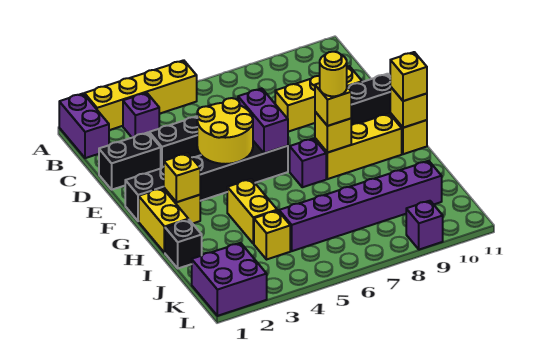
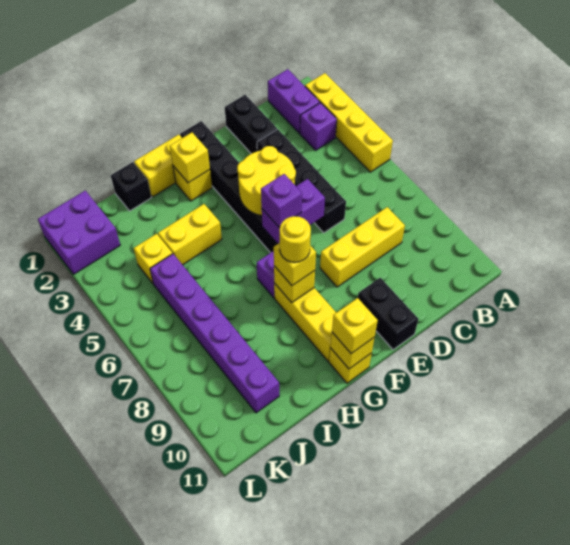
purple brick A1:B1 level 1 -> purple brick B1:B2 level 1
yellow brick D8:D10 level 1 -> yellow brick C8:E8 level 1
purple brick L9 level 1 -> purple brick F6 level 3

